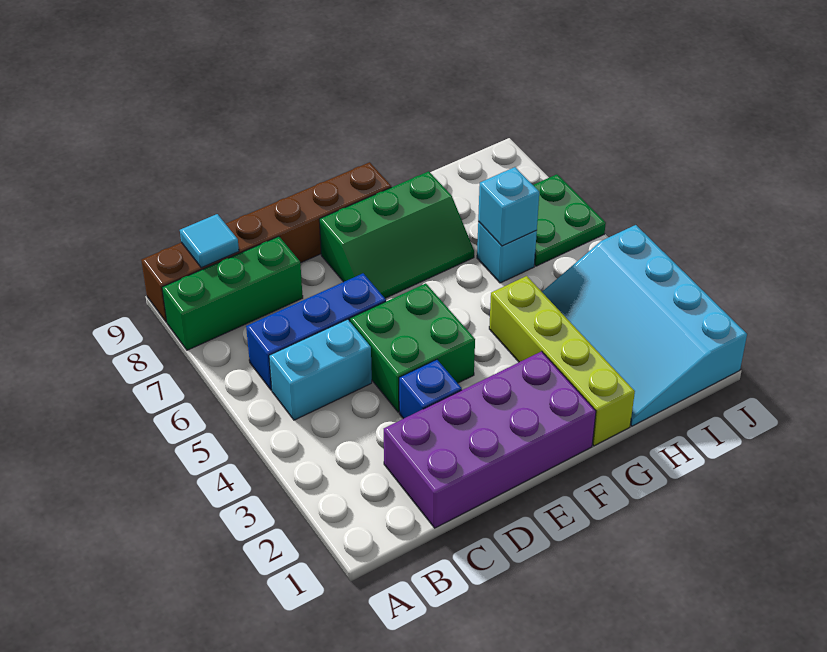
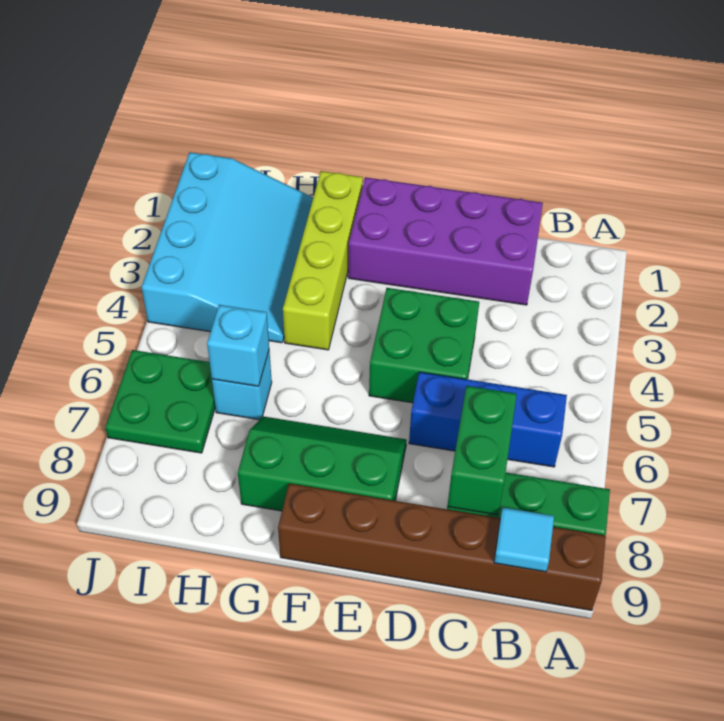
cyan brick B5:C5 level 1 -> none
none -> green brick C7:C8 level 2
blue brick D3 level 1 -> none

